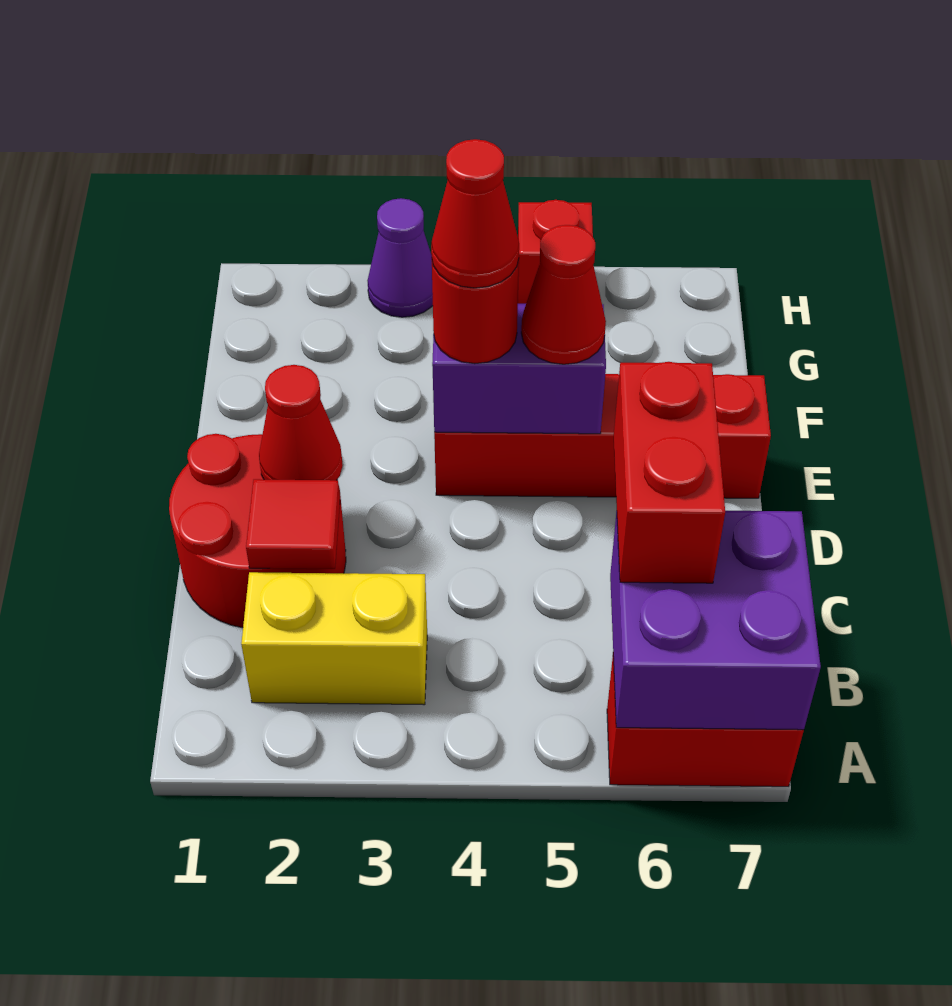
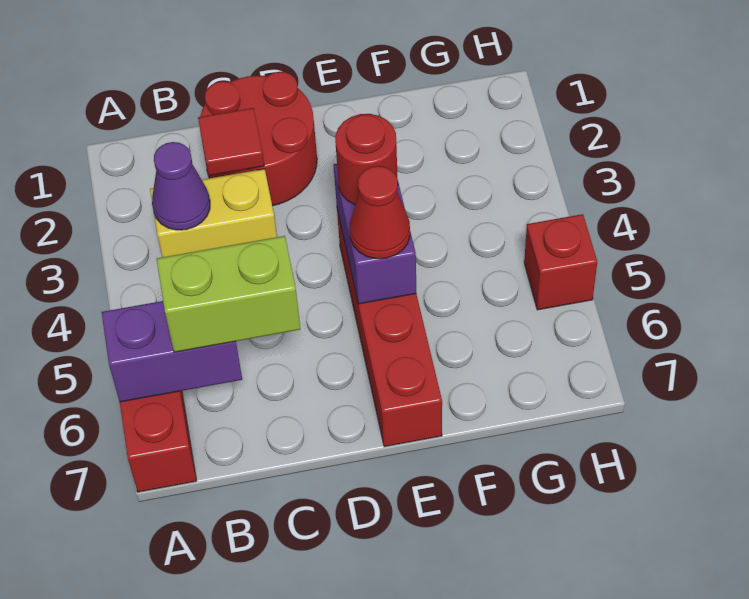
purple brick A6:B7 level 2 -> purple brick A6:B6 level 2
yellow brick B2:B3 level 1 -> yellow brick B3:C3 level 1
red brick B6:C6 level 3 -> lime brick B6:C6 level 3
red cone D2 level 2 -> none
red cone E4 level 4 -> none
purple cone H3 level 1 -> purple cone B3 level 2

